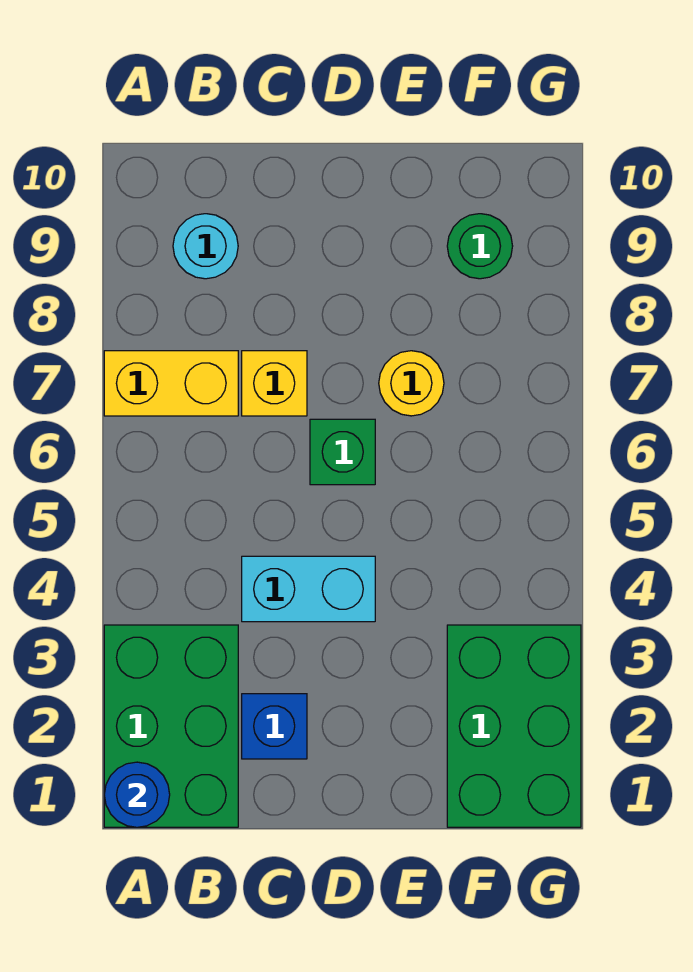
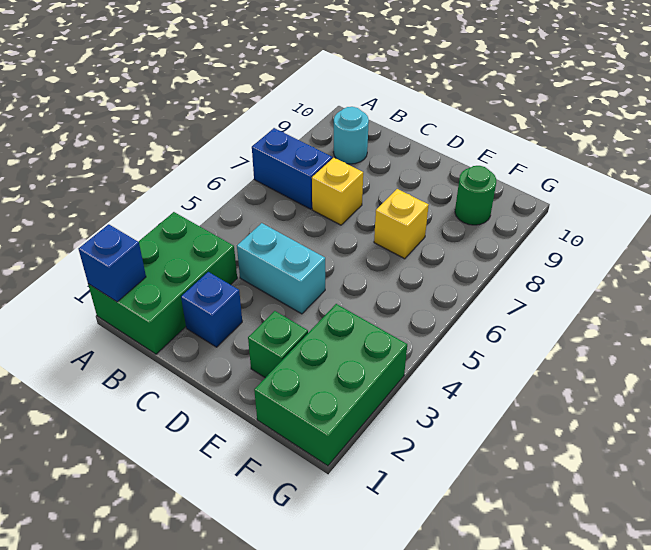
blue round brick A1 level 2 -> blue brick A1 level 2
yellow brick A7:B7 level 1 -> blue brick A7:B7 level 1
green brick D6 level 1 -> green brick E2 level 1
yellow round brick E7 level 1 -> yellow brick E7 level 1

